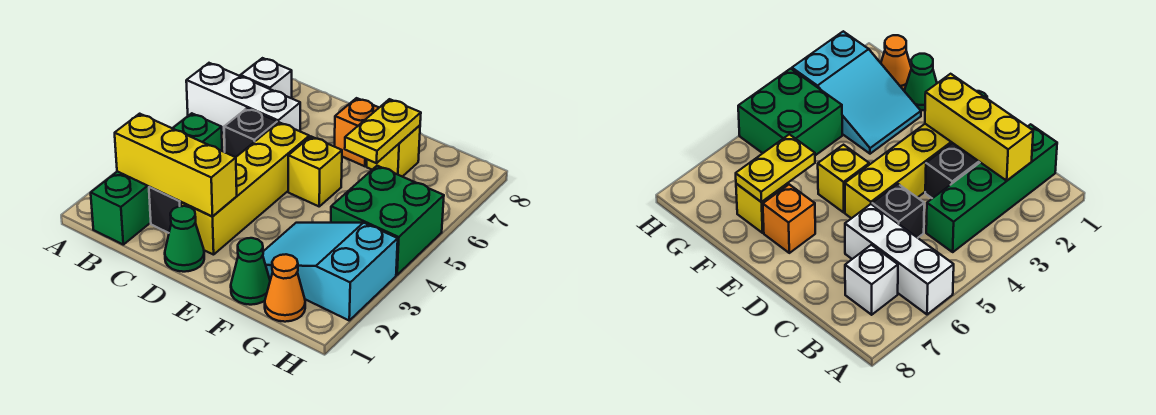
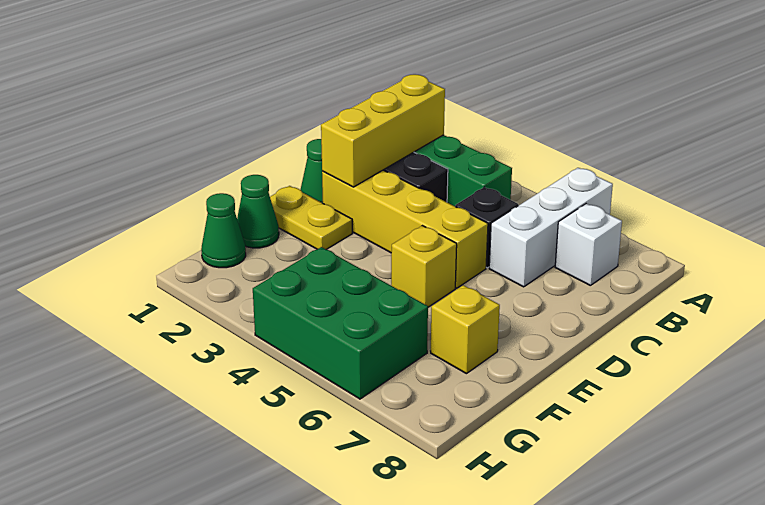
orange brick E7 level 1 -> none
cyan slope F2:H3 level 1 top H -> none
yellow plate F6:F7 level 2 -> yellow plate E1:E2 level 1
orange cone G1 level 1 -> green cone G1 level 1
green brick G4:H5 level 1 -> green brick G4:H6 level 1

